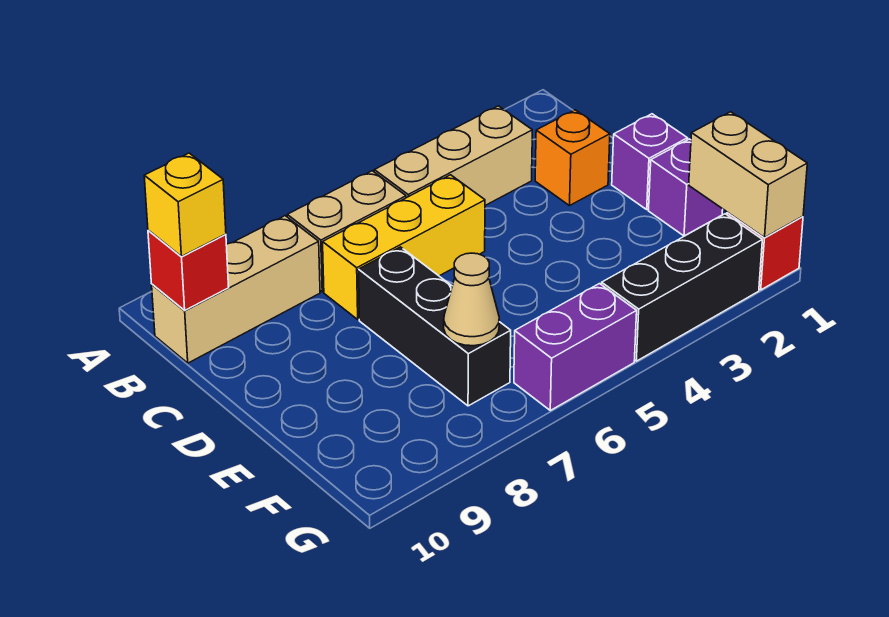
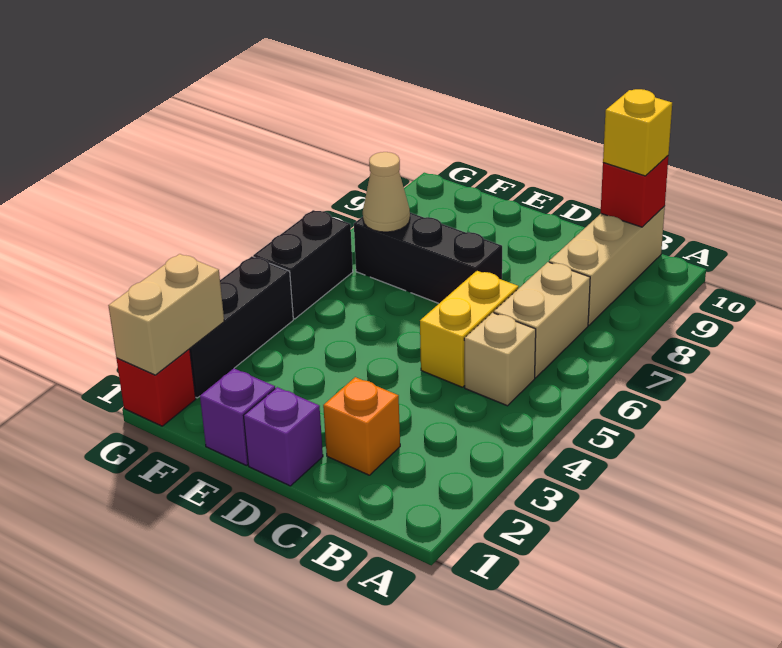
tan brick B3:B5 level 1 -> tan brick B5 level 1
yellow brick C5:C7 level 1 -> yellow brick C5:C6 level 1
tan brick F1:G1 level 2 -> tan brick G1:G2 level 2
purple brick G5:G6 level 1 -> black brick G5:G6 level 1

